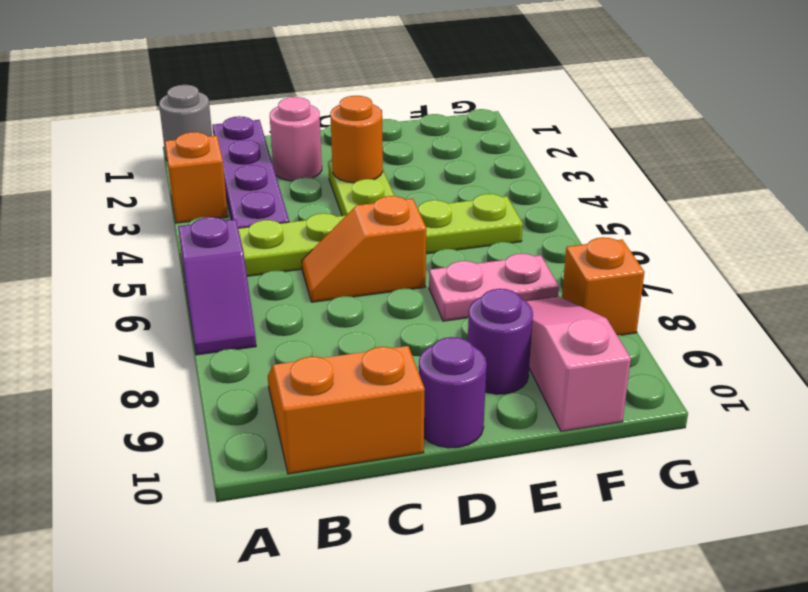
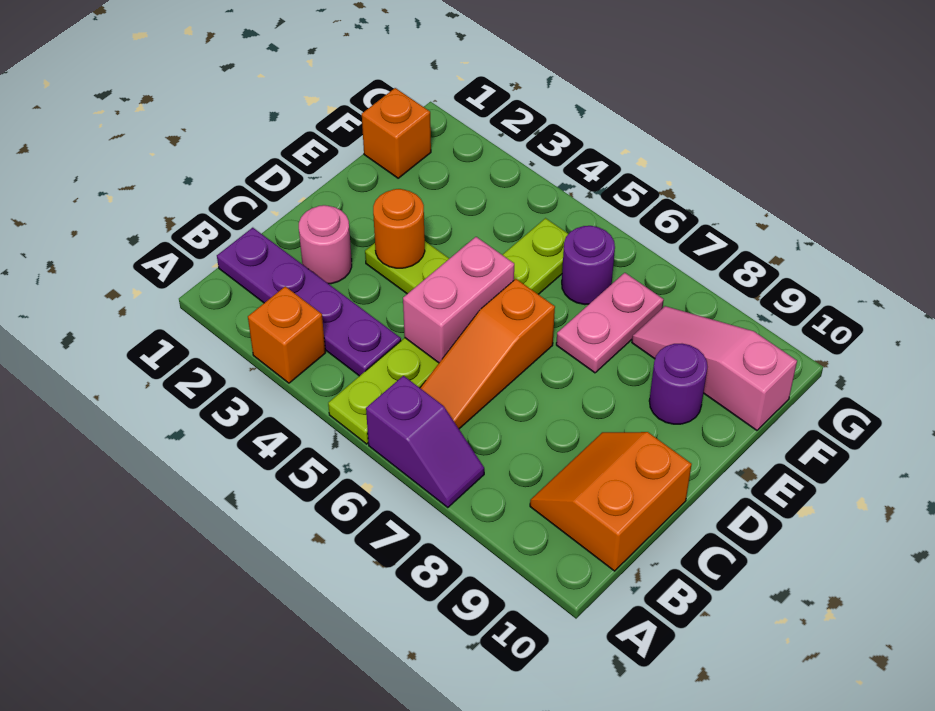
grey round brick A1 level 1 -> none
none -> pink brick C5:D5 level 2
orange slope C6:D6 level 1 top D -> orange slope B6:D6 level 1 top D
purple round brick D10 level 1 -> purple round brick F6 level 1
orange brick G8 level 1 -> orange brick F1 level 1

